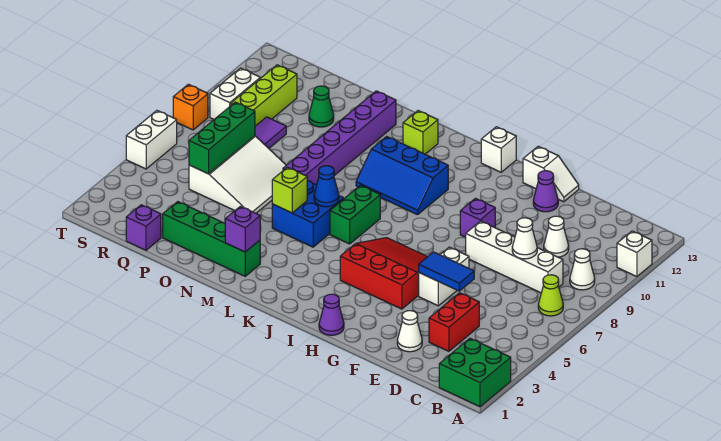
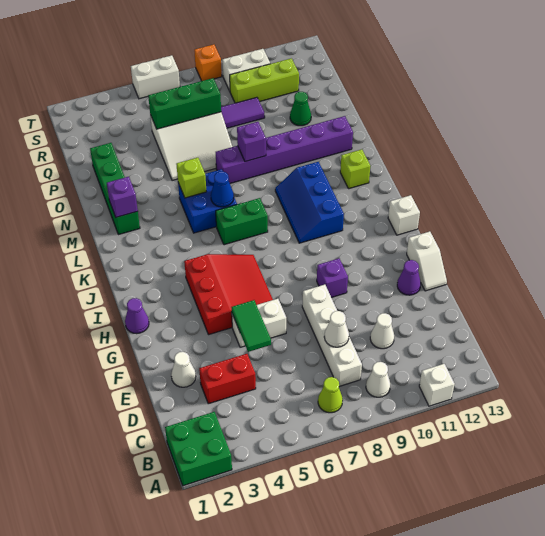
blue tile E5:F5 level 2 -> green tile E5:F5 level 2
purple brick Q1 level 1 -> purple brick N8 level 2

